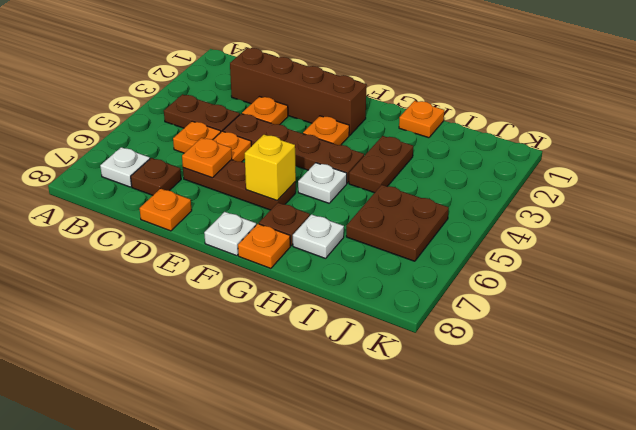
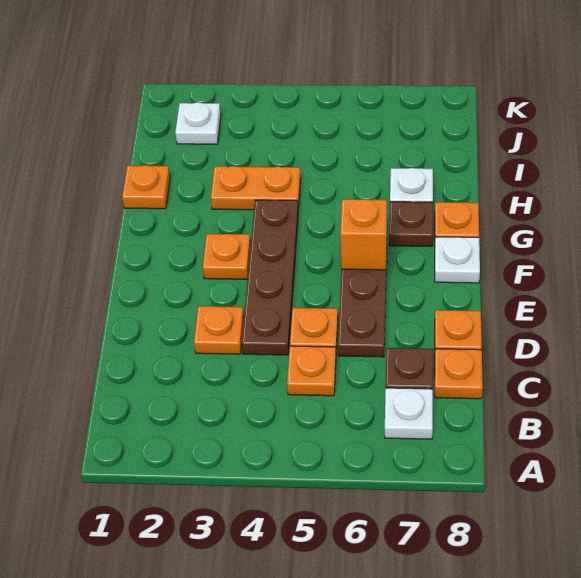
brown plate B4:C4 level 1 -> none
brown brick C2:F2 level 1 -> none
orange plate D6 level 2 -> orange plate C8 level 1
yellow brick F6 level 2 -> orange brick F6 level 2
white plate G5 level 1 -> white plate J2 level 1
brown plate H3:H4 level 1 -> orange plate H3:H4 level 1
brown plate I5:J6 level 1 -> none

